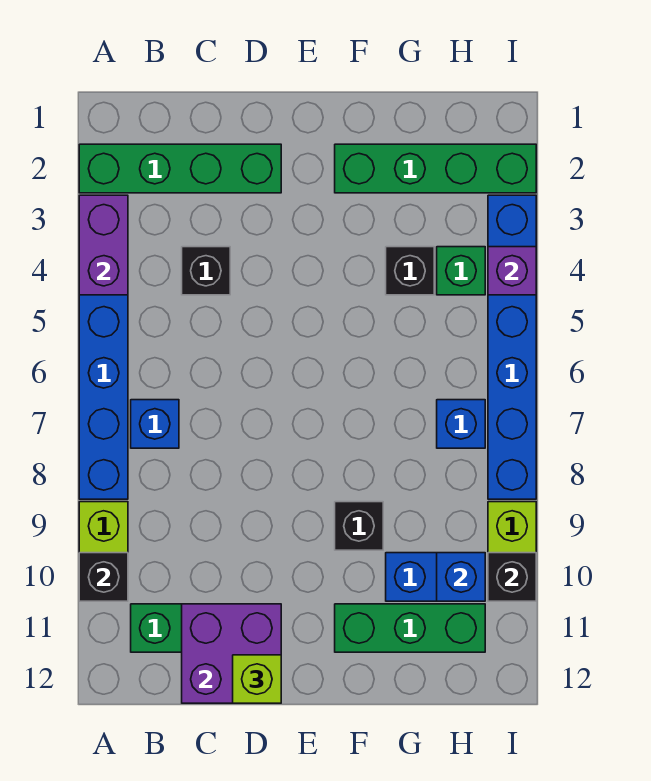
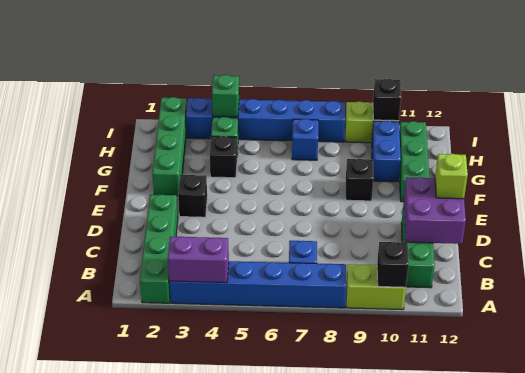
black brick C4 level 1 -> black brick E3 level 1
blue brick H10 level 2 -> none
purple brick I4 level 2 -> green brick I4 level 2

